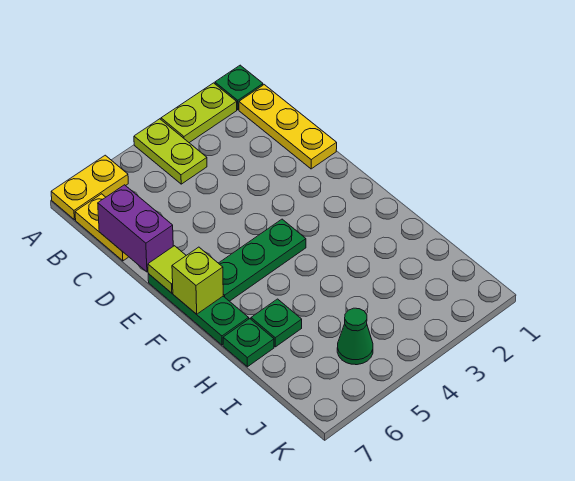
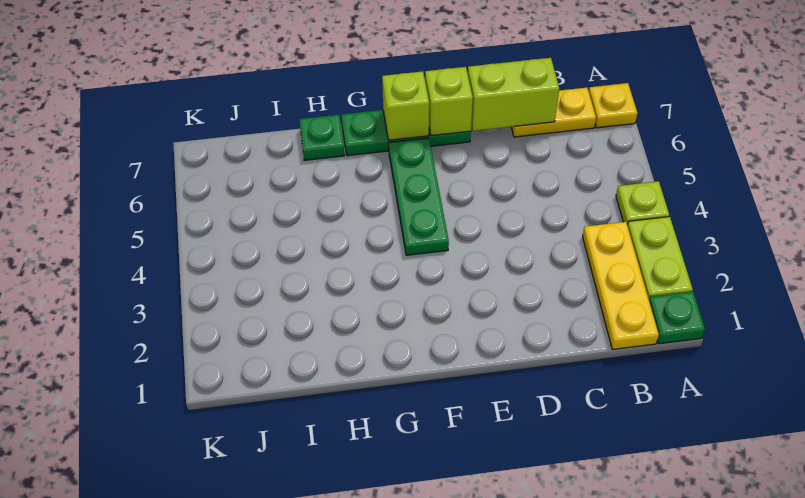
lime plate A4:B4 level 1 -> lime plate A4 level 1
yellow plate A6:A7 level 1 -> yellow plate A7 level 1
yellow plate B1:D1 level 1 -> yellow plate B1:B3 level 1
purple brick C7:D7 level 2 -> lime brick C7:D7 level 2
lime tile E7 level 2 -> lime brick E7 level 2
green plate H6 level 1 -> none
green cone J5 level 1 -> none

